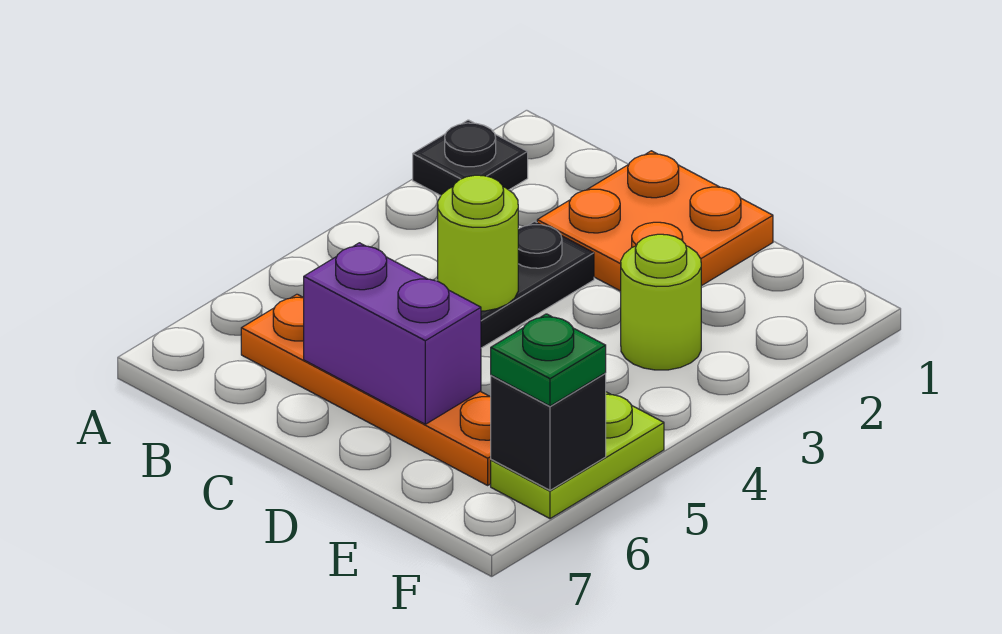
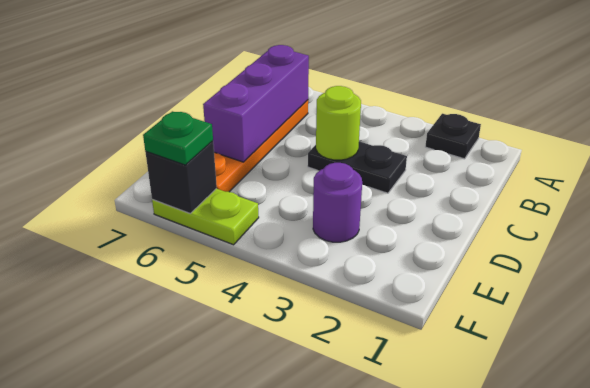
orange plate C1:D2 level 1 -> none
purple brick C6:D6 level 2 -> purple brick B6:D6 level 2
lime round brick E3 level 1 -> purple round brick E3 level 1

